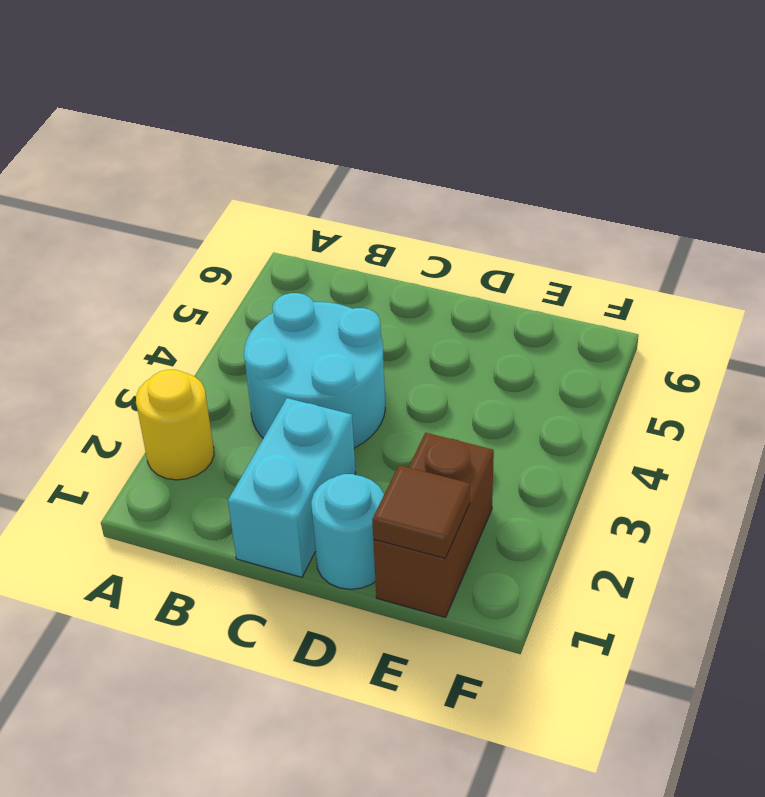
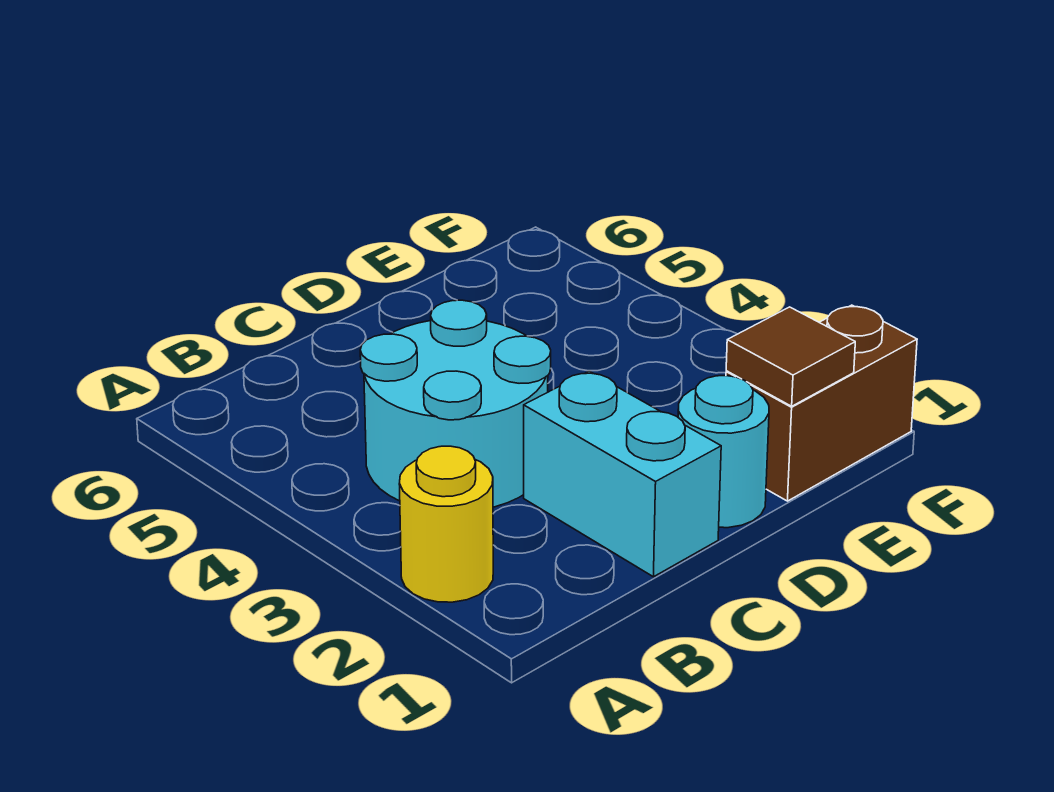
brown brick E1:E2 level 1 -> brown brick E1:F1 level 1

